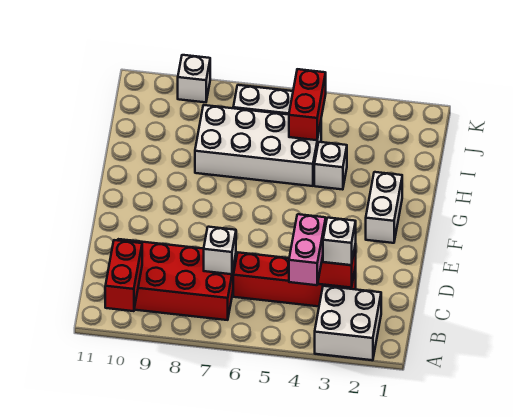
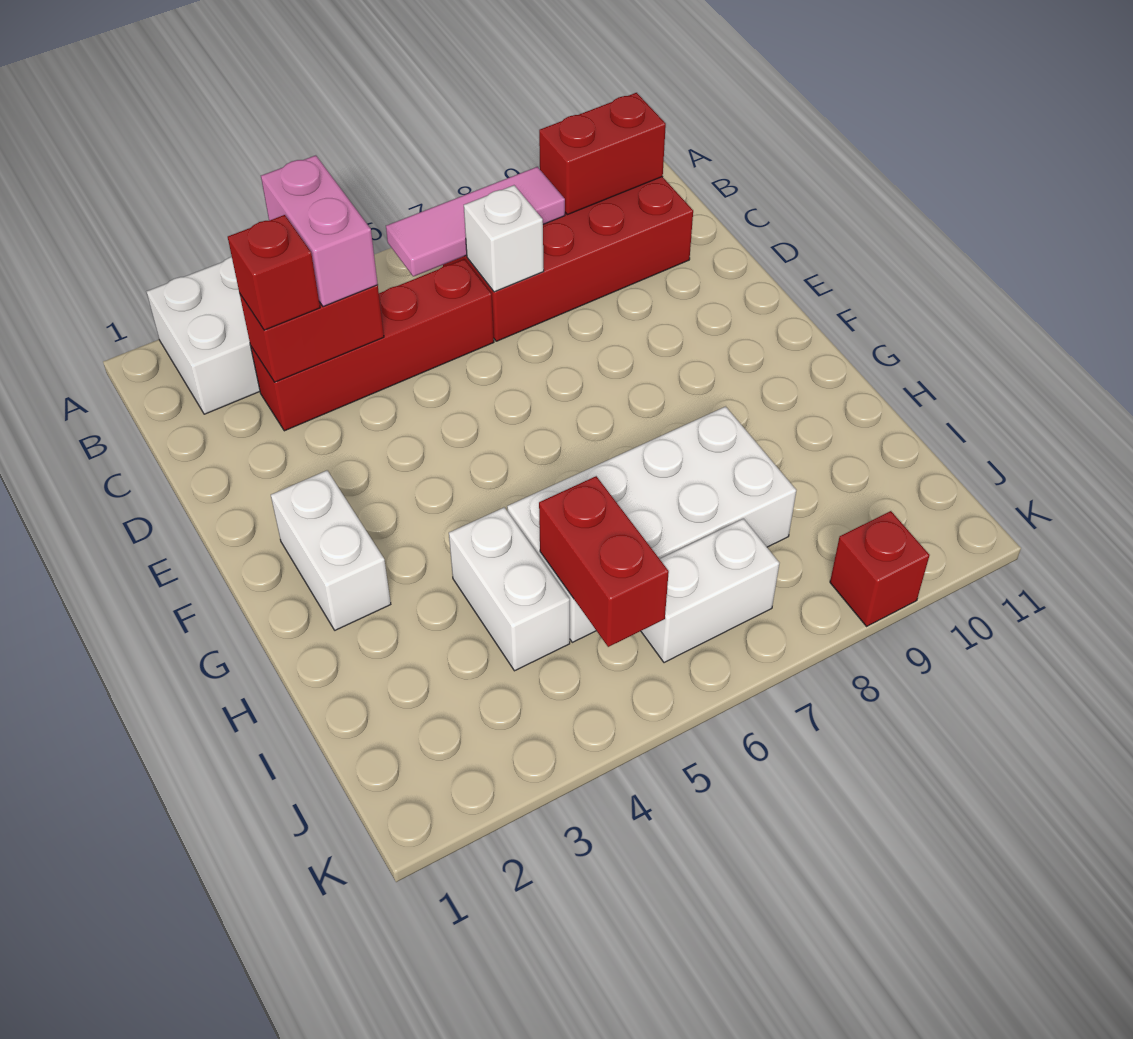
red brick A10:B10 level 2 -> red brick B9:B10 level 2
none -> pink tile B6:B8 level 2
white brick C3 level 3 -> red brick C3 level 3
white brick H4 level 1 -> white brick H4:I4 level 1
white brick K9 level 1 -> red brick K9 level 1

